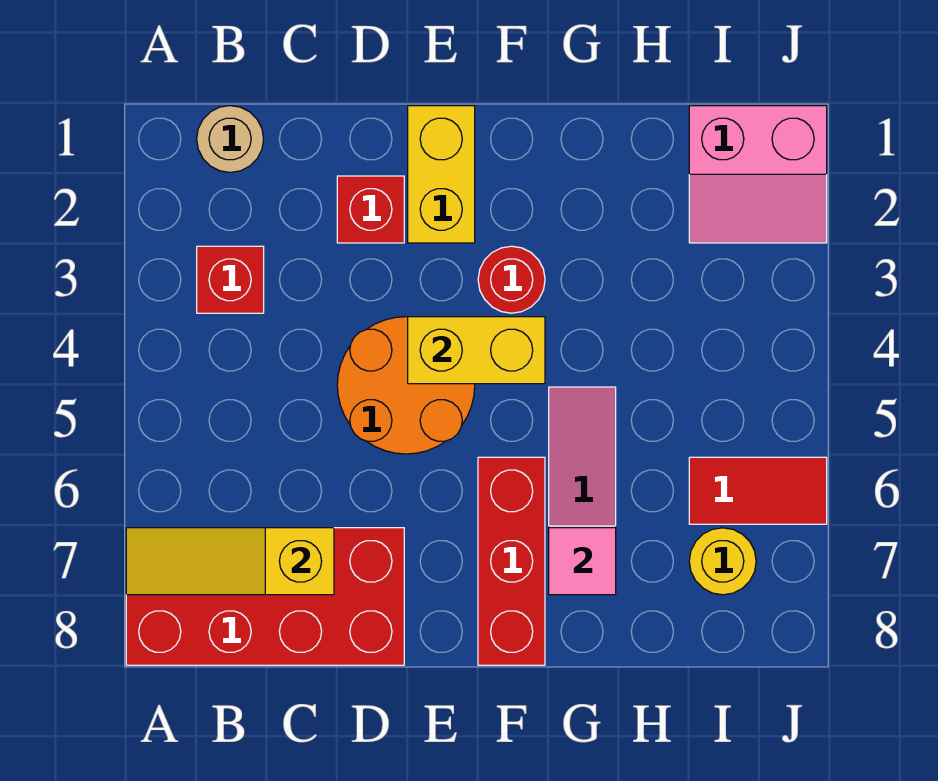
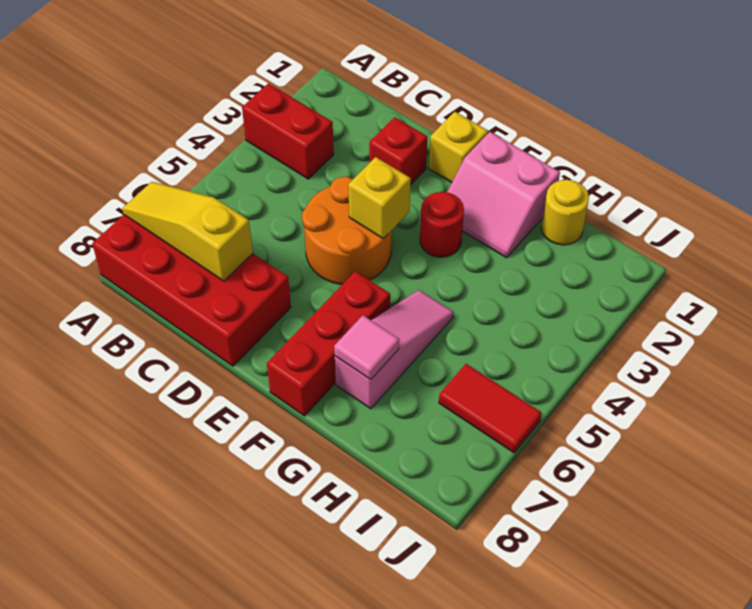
tan round brick B1 level 1 -> none
red brick B3 level 1 -> red brick A3:B3 level 1
yellow brick E1:E2 level 1 -> yellow brick E1 level 1
yellow brick E4:F4 level 2 -> yellow brick E4 level 2
pink slope I1:J2 level 1 top 1 -> pink slope F1:G2 level 1 top 1
yellow round brick I7 level 1 -> yellow round brick H1 level 1

